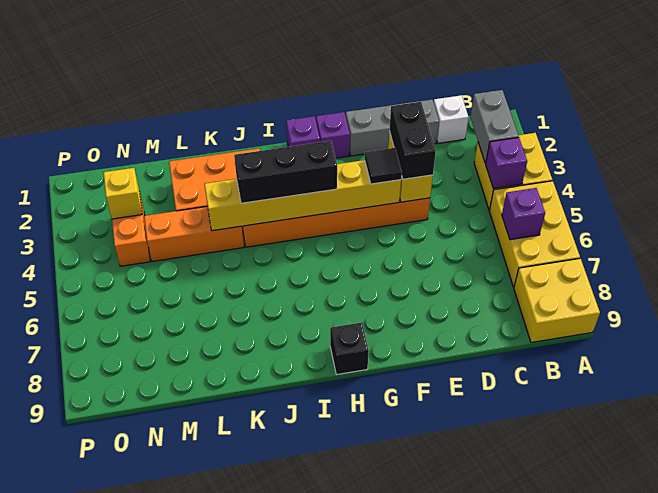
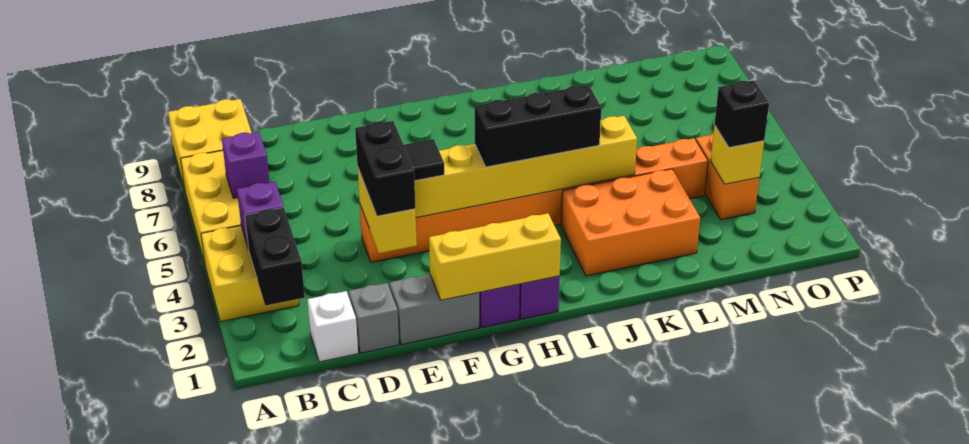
grey brick B2:B3 level 2 -> black brick B2:B3 level 2
none -> yellow brick F1:H1 level 2
black brick H9 level 1 -> black brick N3 level 3

